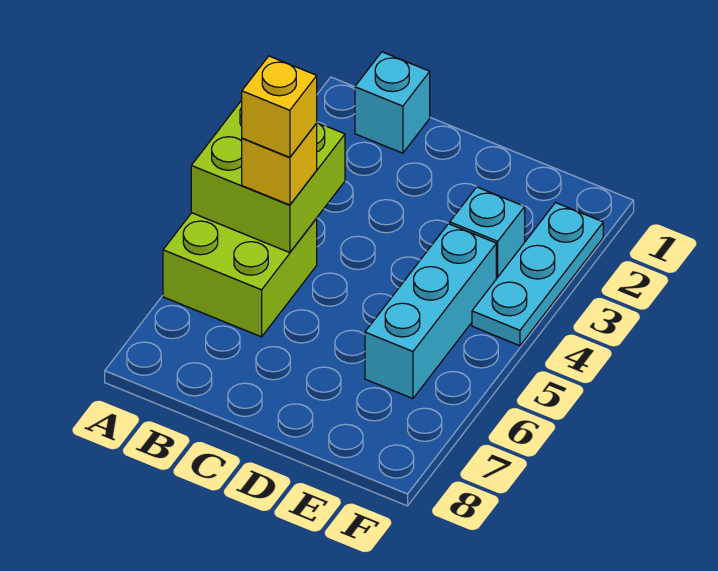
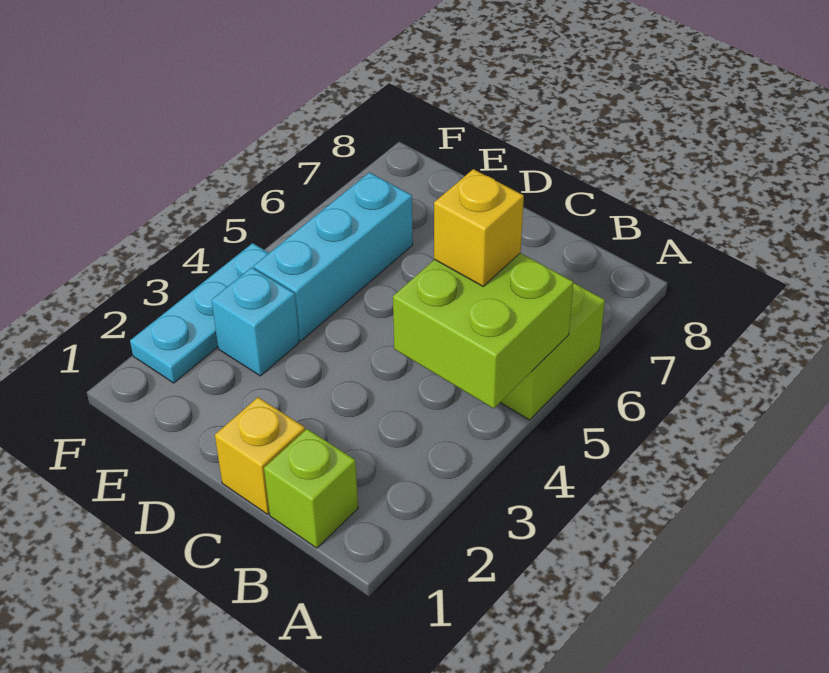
cyan brick B1 level 1 -> lime brick B1 level 1
yellow brick B5 level 4 -> yellow brick C1 level 1

